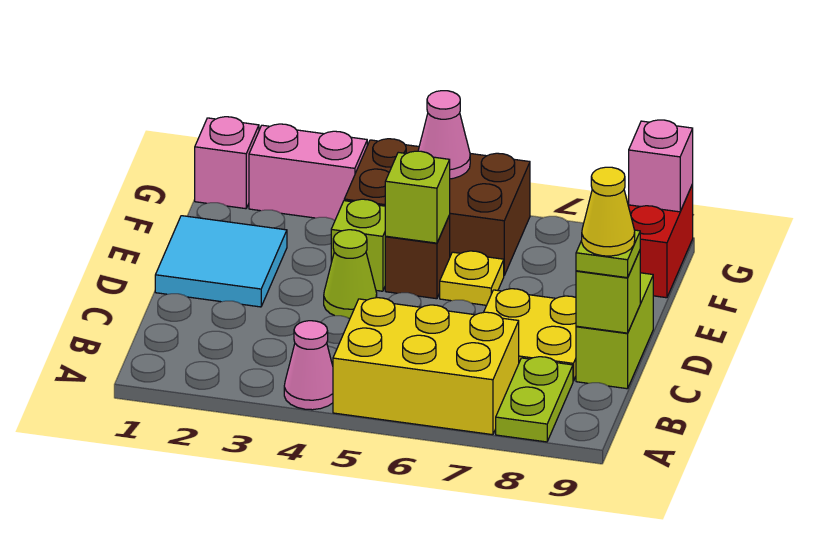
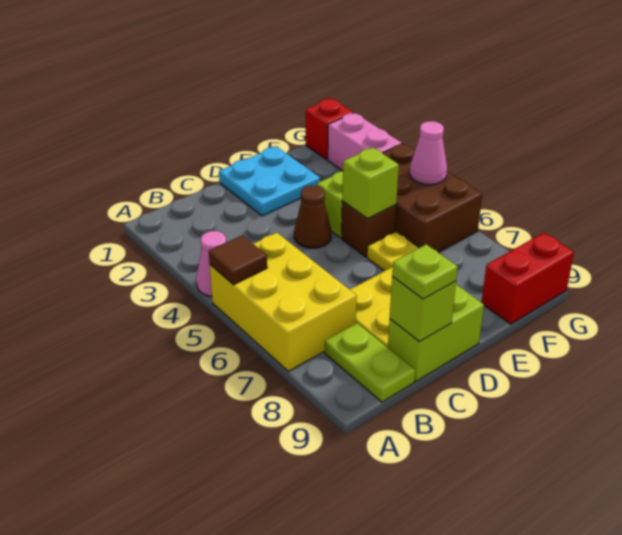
none -> brown tile A5 level 2
lime plate A8:B8 level 1 -> lime plate B8:B9 level 1
yellow cone C9 level 4 -> none
cyan tile D1:E2 level 1 -> cyan plate D1:E2 level 1
lime cone D4 level 1 -> brown cone D4 level 1
pink brick G1 level 1 -> red brick G1 level 1
pink brick G9 level 2 -> none

